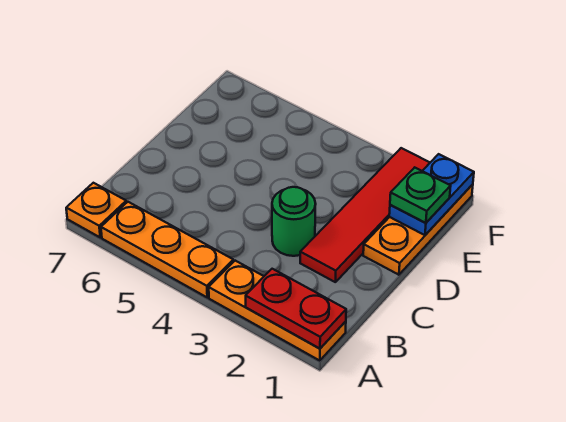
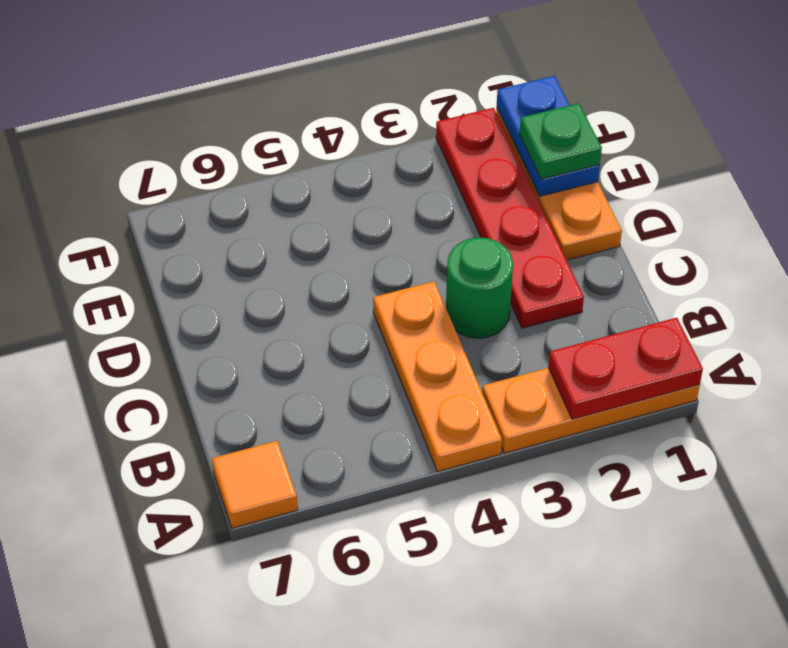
orange plate A4:A6 level 1 -> orange plate A4:C4 level 1
orange plate A7 level 1 -> orange tile A7 level 1
red tile C2:F2 level 1 -> red plate C2:F2 level 1

